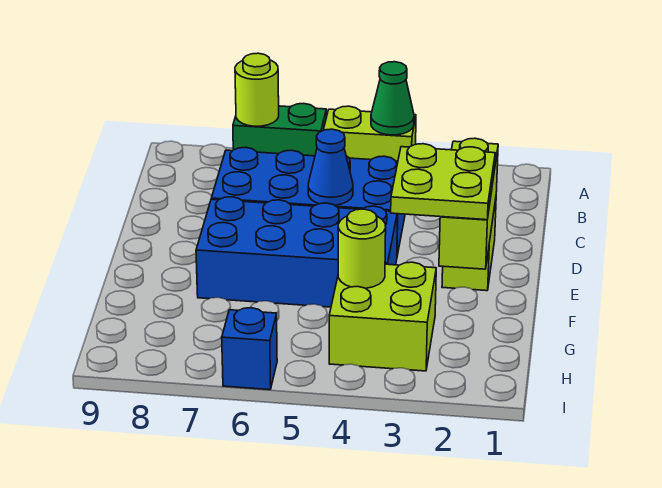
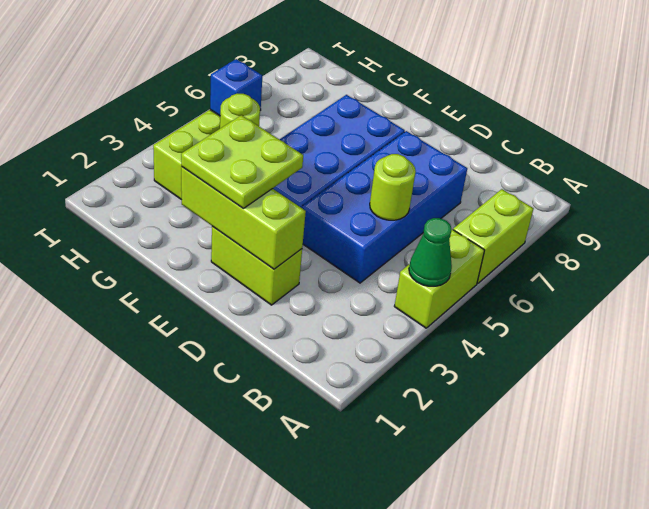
green brick A6:A7 level 1 -> lime brick A6:A7 level 1
lime round brick A7 level 2 -> lime round brick C5 level 2
blue cone D5 level 2 -> none

